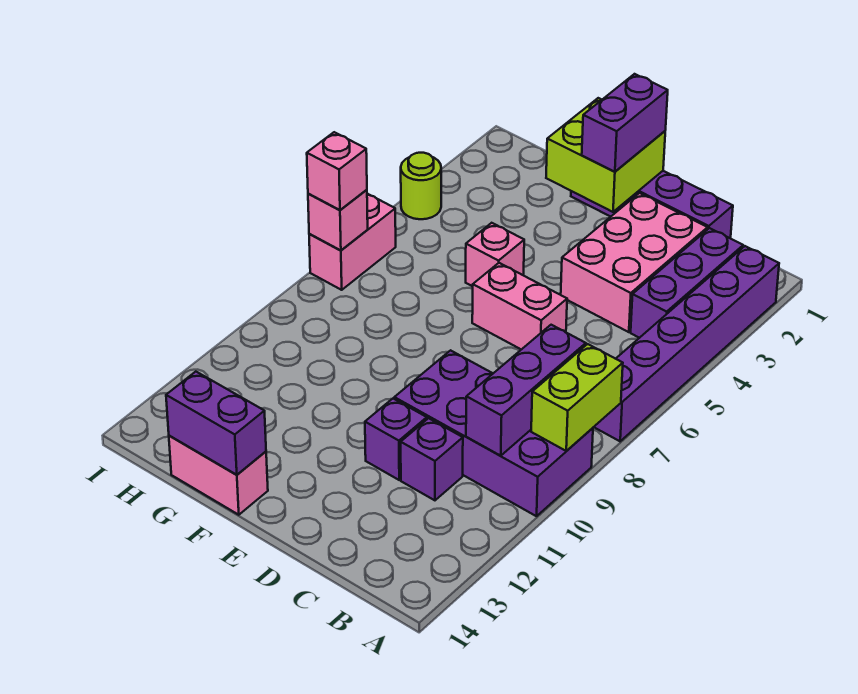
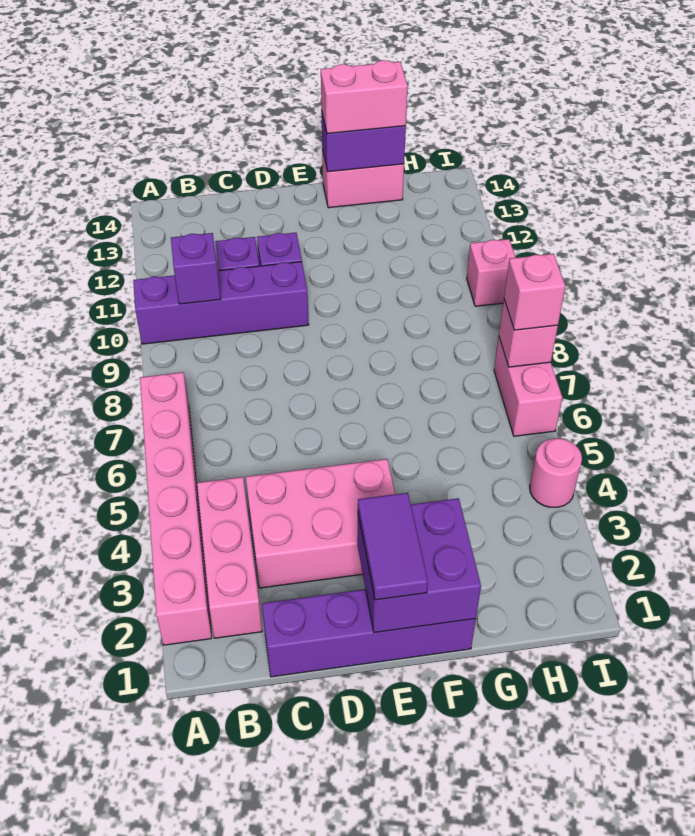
purple brick A2:A7 level 1 -> pink brick A2:A7 level 1
lime brick A8:A9 level 2 -> none
purple brick A9:D10 level 1 -> purple brick A10:D10 level 1
purple brick B2:B4 level 1 -> pink brick B2:B4 level 1
purple brick B8:B10 level 2 -> purple brick B10 level 2
pink brick C2:D4 level 1 -> pink brick C3:E4 level 1
pink brick D6:E6 level 1 -> pink brick F14:G14 level 3
lime brick E1:F2 level 2 -> purple brick E1:F2 level 2
purple brick E1:E2 level 3 -> purple tile E1:E2 level 3
pink brick F5 level 1 -> pink brick I10 level 1
lime round brick I4 level 1 -> pink round brick I4 level 1

